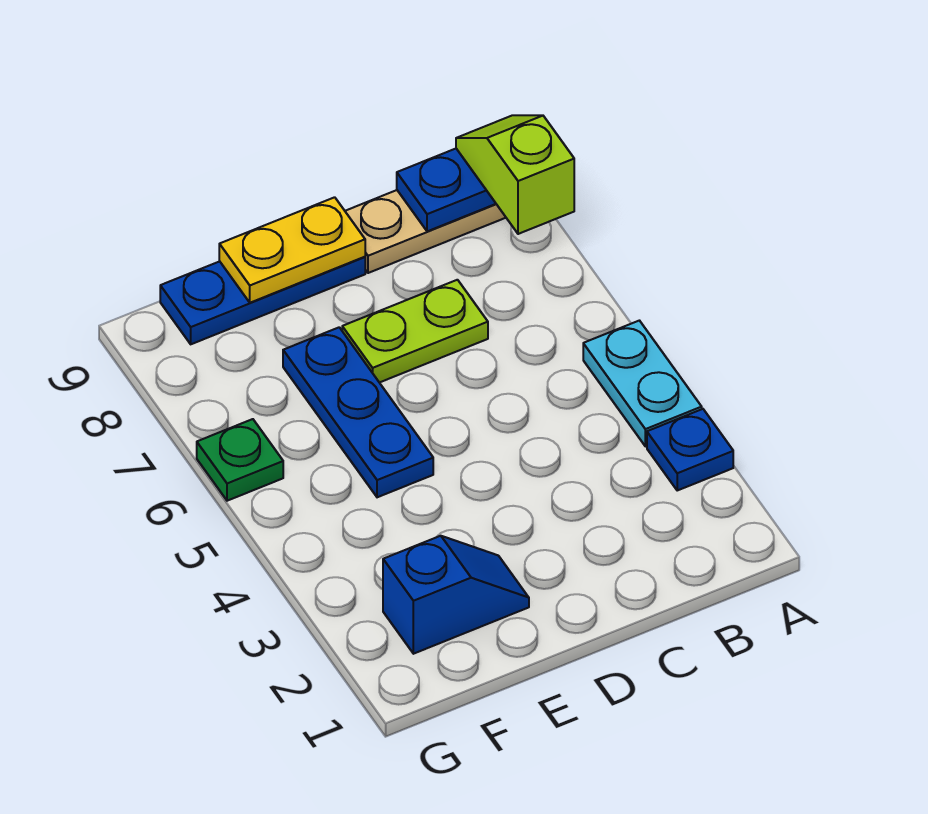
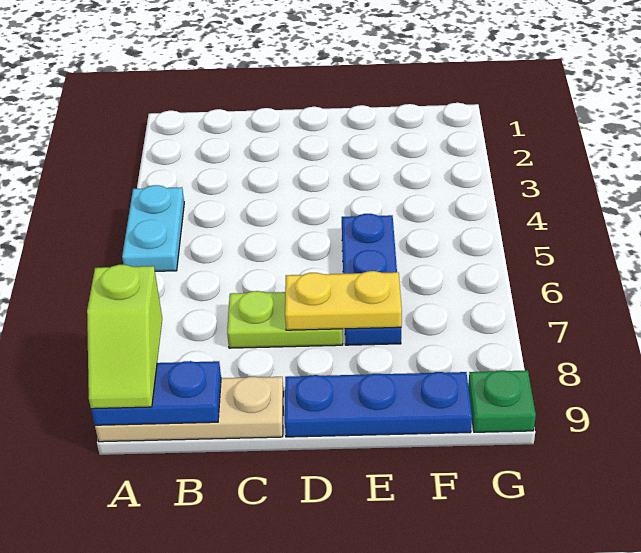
blue plate A3 level 1 -> none
yellow plate D9:E9 level 2 -> yellow plate D7:E7 level 2
blue slope E2:F2 level 1 top F -> none
green plate G6 level 1 -> green plate G9 level 1

